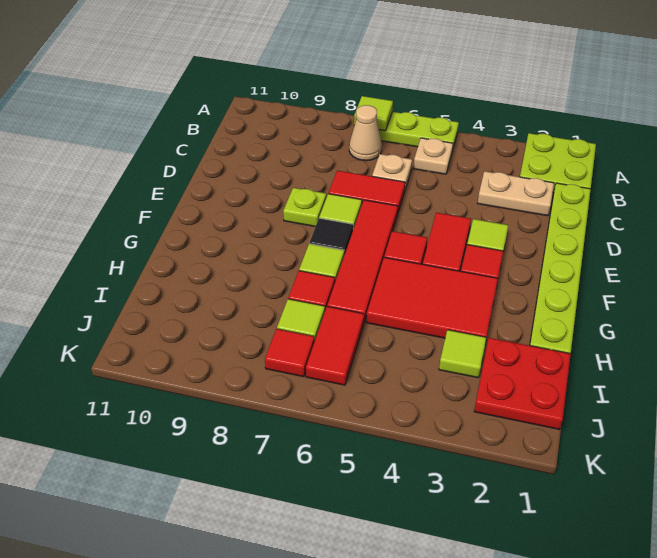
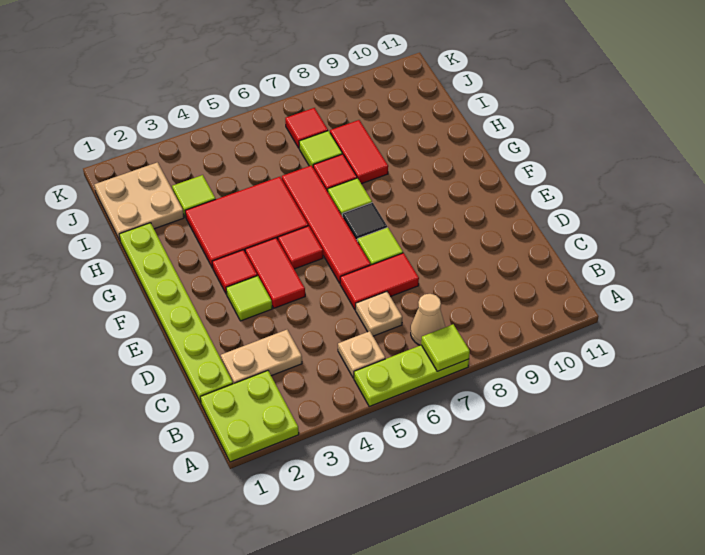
lime plate E8 level 1 -> none
red plate I1:J2 level 1 -> tan plate I1:J2 level 1
red tile I6:J6 level 1 -> red tile H8:I8 level 1

